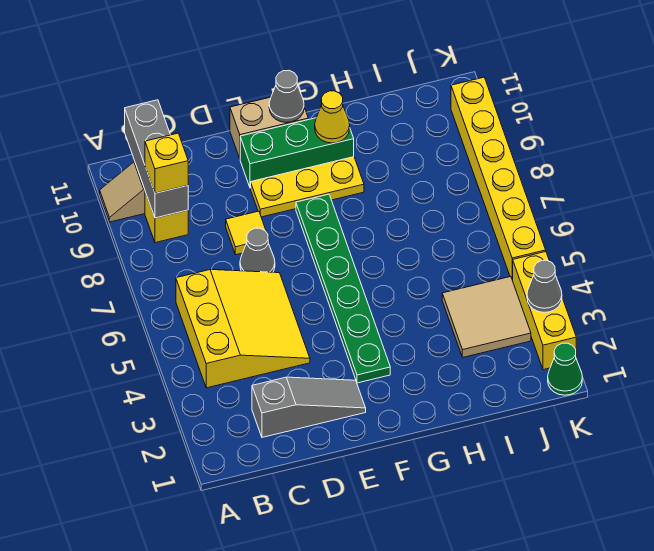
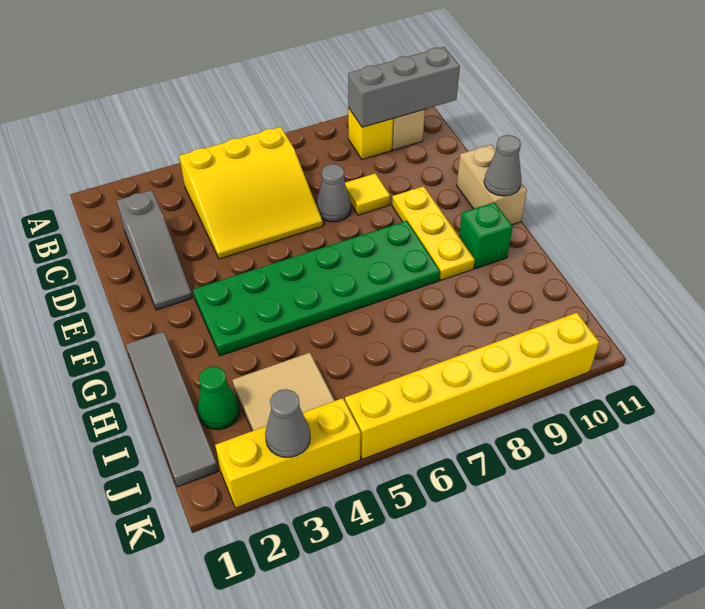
yellow brick B9 level 3 -> none
green brick E10:G10 level 1 -> green brick G10 level 1
green plate F3:F8 level 1 -> green plate F3:G8 level 1
none -> grey tile G1:J1 level 1
yellow cone G10 level 2 -> none
green cone K1 level 1 -> green cone I2 level 1

